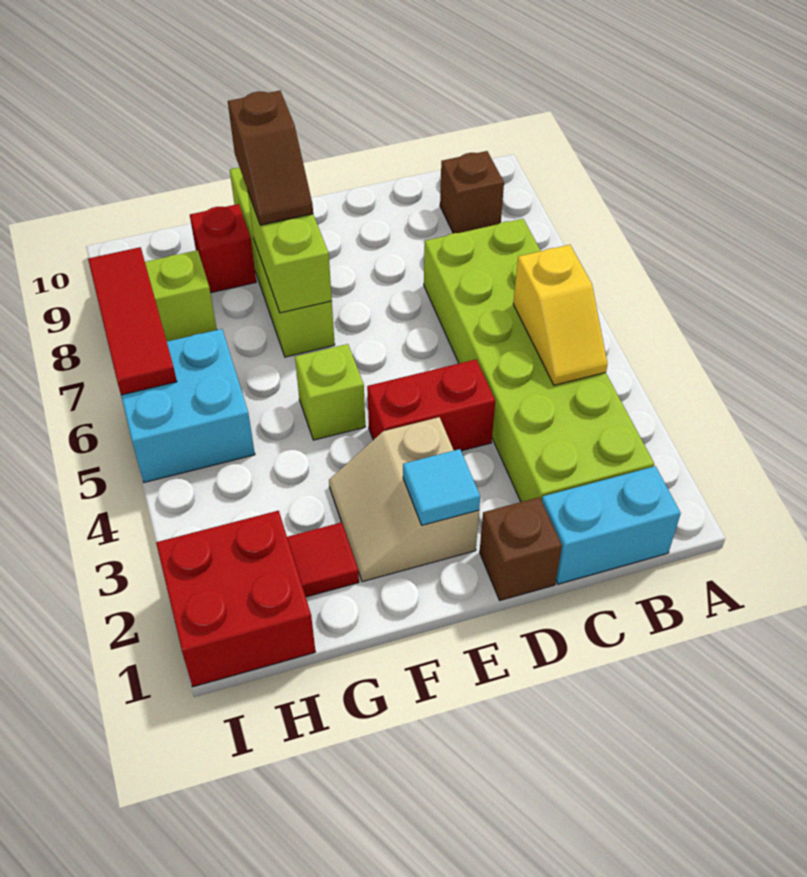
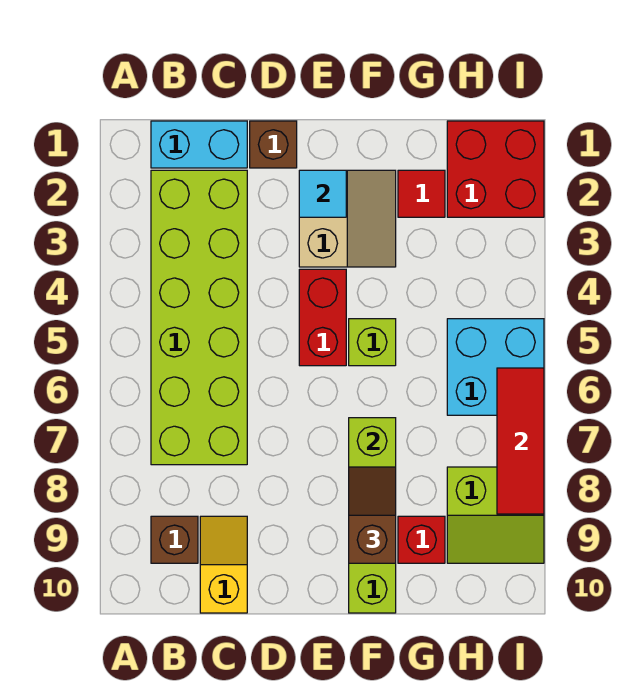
yellow slope B4:B5 level 2 top 5 -> yellow slope C9:C10 level 1 top 10
red brick D4:E4 level 1 -> red brick E4:E5 level 1

